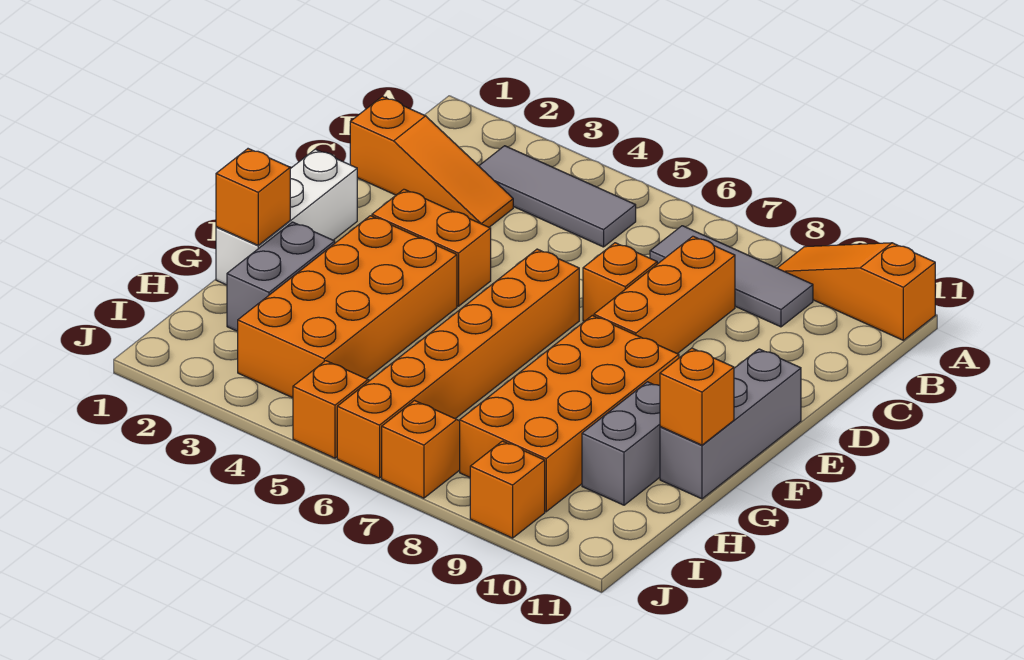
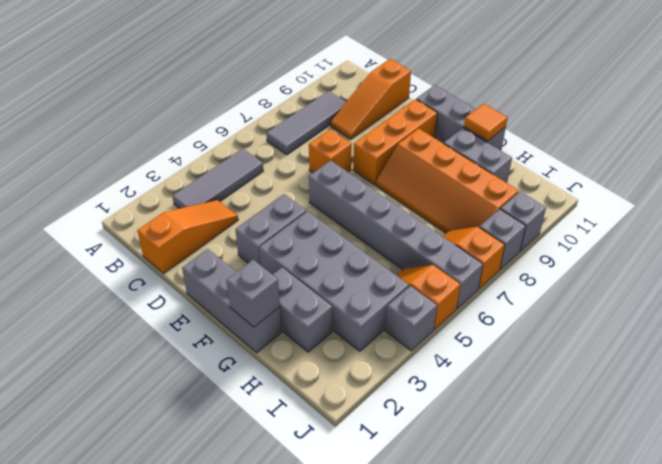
orange slope A9:A11 level 1 top 11 -> orange slope C9:C11 level 1 top 11
orange brick C8:E8 level 1 -> orange brick E8:E10 level 1
white brick E1:G1 level 1 -> grey brick E1:G1 level 1
orange brick E3:E4 level 1 -> grey brick E3:E4 level 1
orange brick E6:J6 level 1 -> grey brick E6:J6 level 1
orange brick F3:I4 level 1 -> grey brick F3:I4 level 1
orange brick F8:I9 level 1 -> orange slope F8:I9 level 1 top 9
orange brick G1 level 2 -> grey brick G1 level 2
orange brick G11 level 2 -> orange tile G11 level 2
none -> grey brick J4 level 1
none -> grey brick J8 level 1
orange brick J9 level 1 -> grey brick J9 level 1

